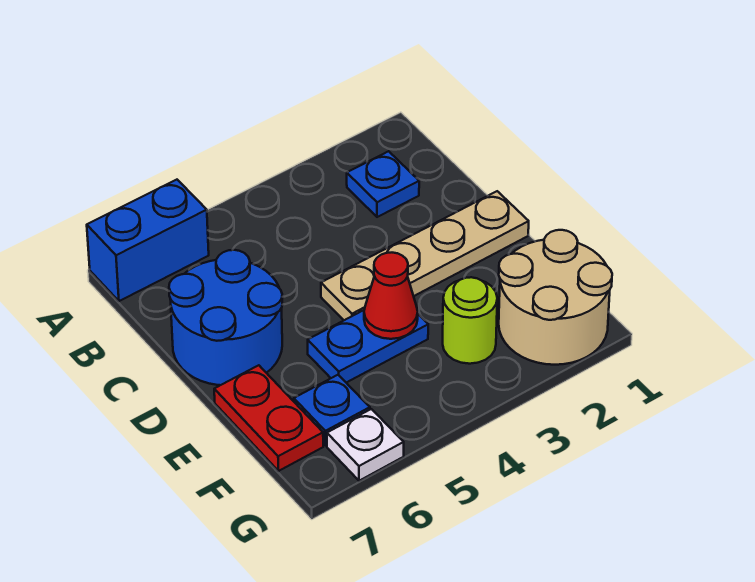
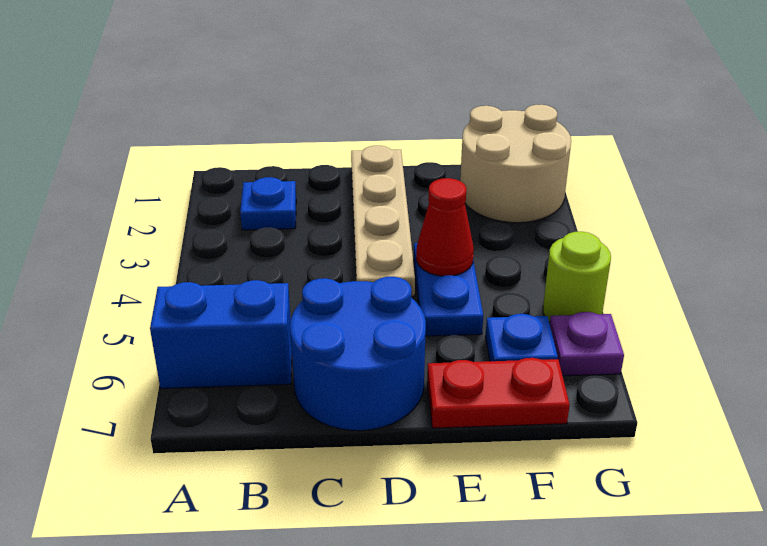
blue brick A6:A7 level 1 -> blue brick A6:B6 level 1
lime round brick F3 level 1 -> lime round brick G5 level 1
white plate G6 level 1 -> purple plate G6 level 1

